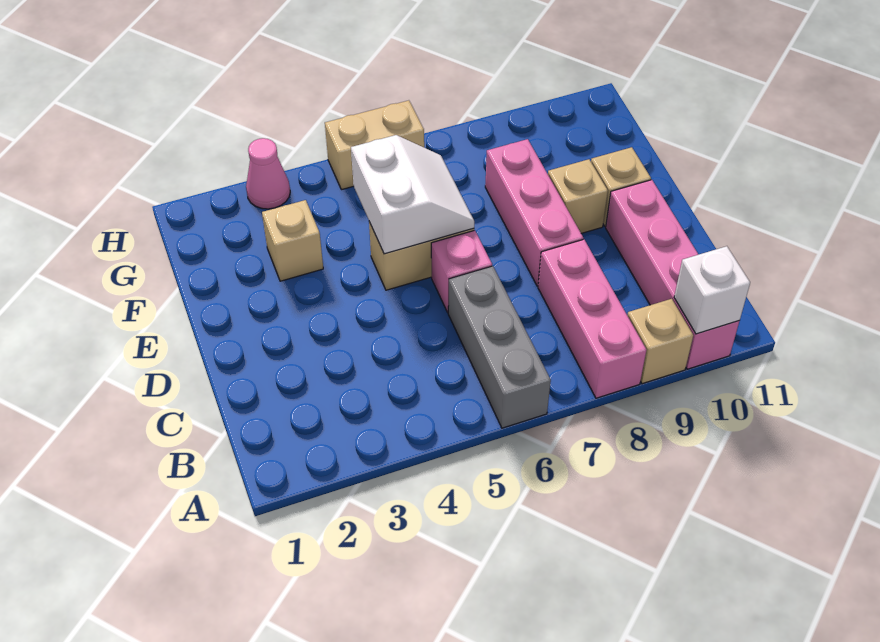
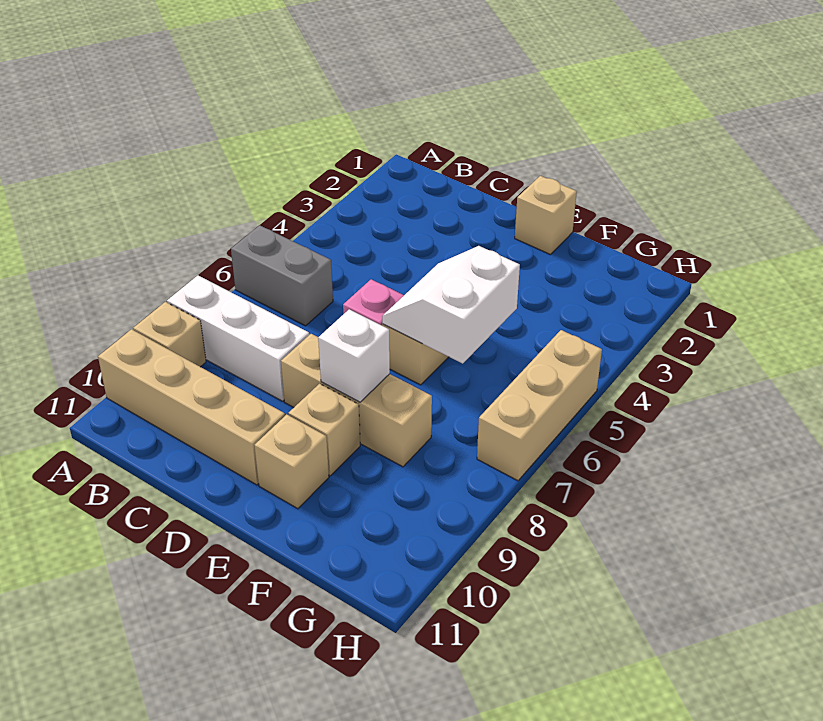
grey brick A6:C6 level 1 -> grey brick A6:B6 level 1
pink brick A8:C8 level 1 -> white brick A8:C8 level 1
pink brick A10:D10 level 1 -> tan brick A10:D10 level 1
white brick A10 level 2 -> white brick E8 level 2
pink brick D8:F8 level 1 -> tan brick D8:F8 level 1
white slope E5:F6 level 2 top 5 -> white slope E5:F6 level 2 top F
tan brick F3 level 1 -> tan brick E1 level 1
pink cone H3 level 1 -> none
tan brick H5:H6 level 1 -> tan brick H5:H7 level 1

